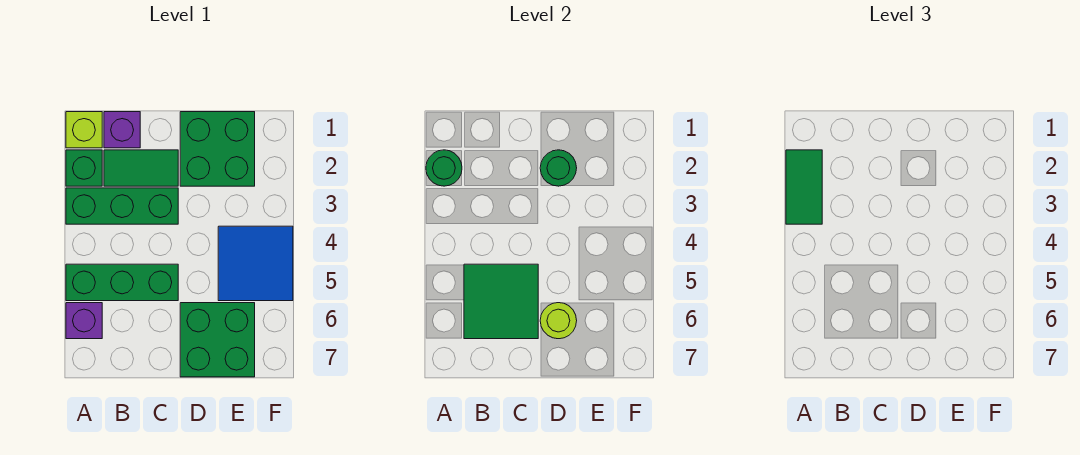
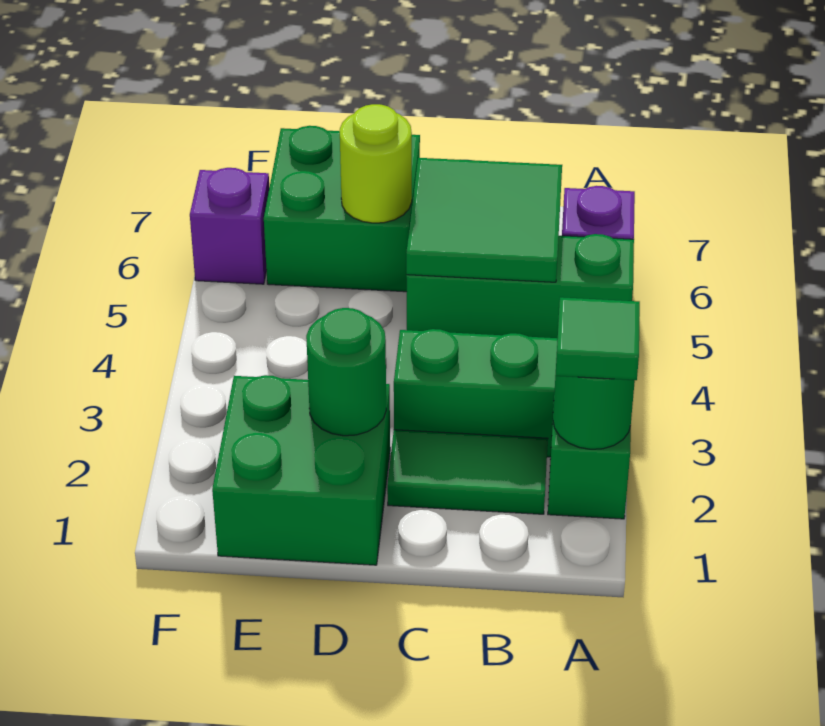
lime brick A1 level 1 -> none
green tile A2:A3 level 3 -> green tile A2 level 3
purple brick B1 level 1 -> purple brick F6 level 1
blue tile E4:F5 level 1 -> none

